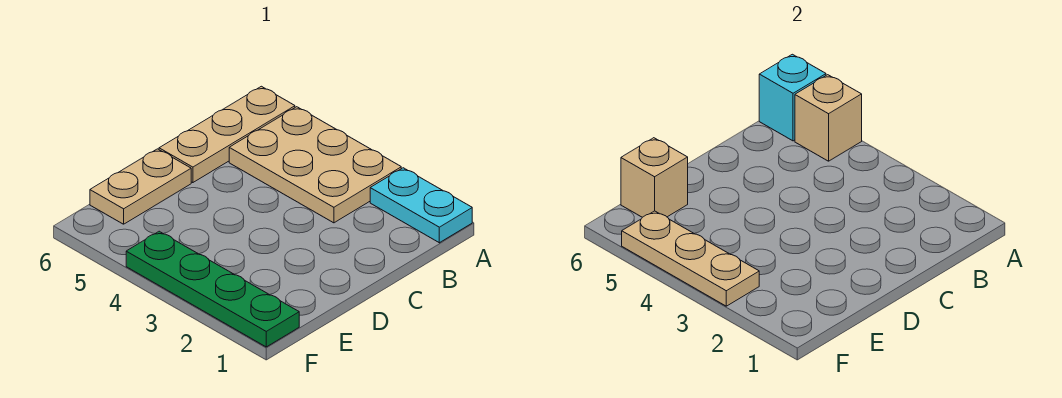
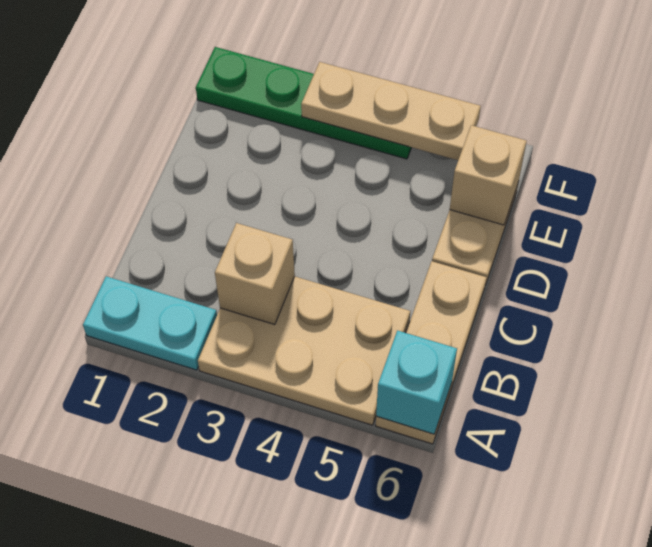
tan brick A5 level 2 -> tan brick B3 level 2

